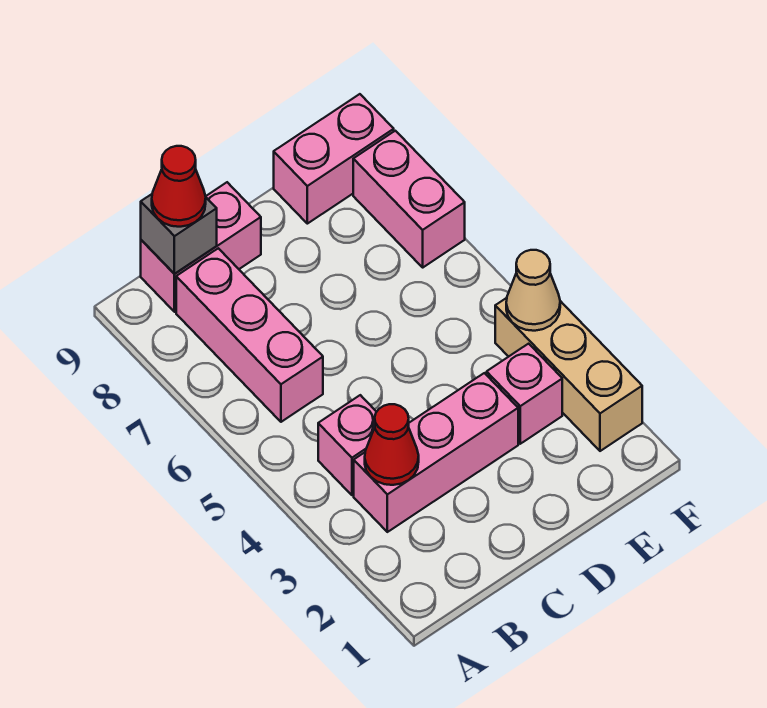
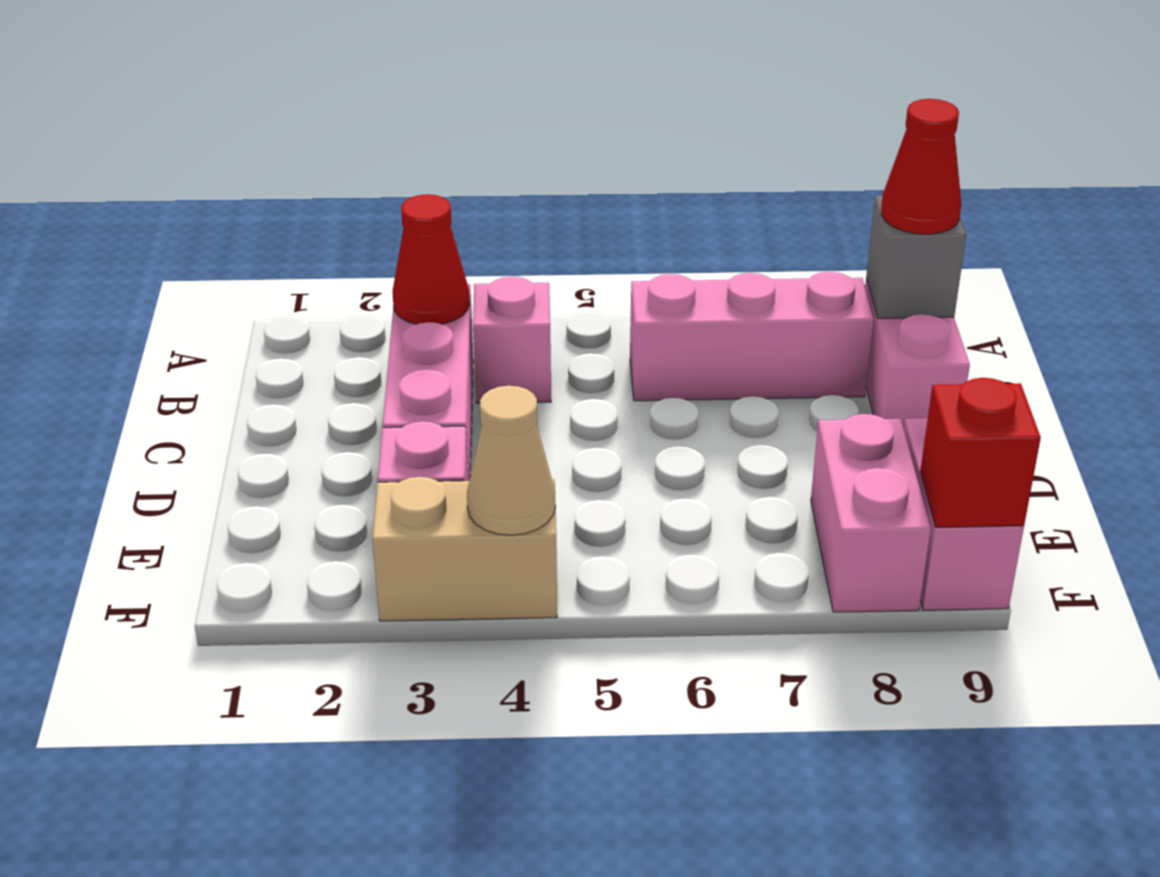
tan brick F2:F4 level 1 -> tan brick F3:F4 level 1
pink brick F7:F8 level 1 -> pink brick E8:F8 level 1
none -> red brick F9 level 2

